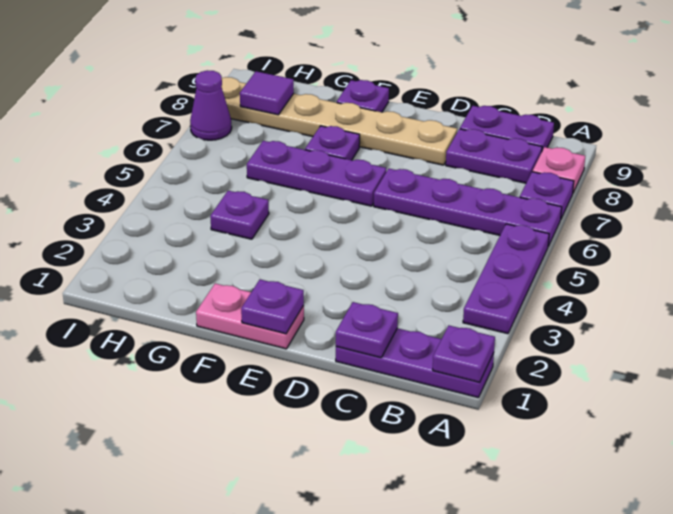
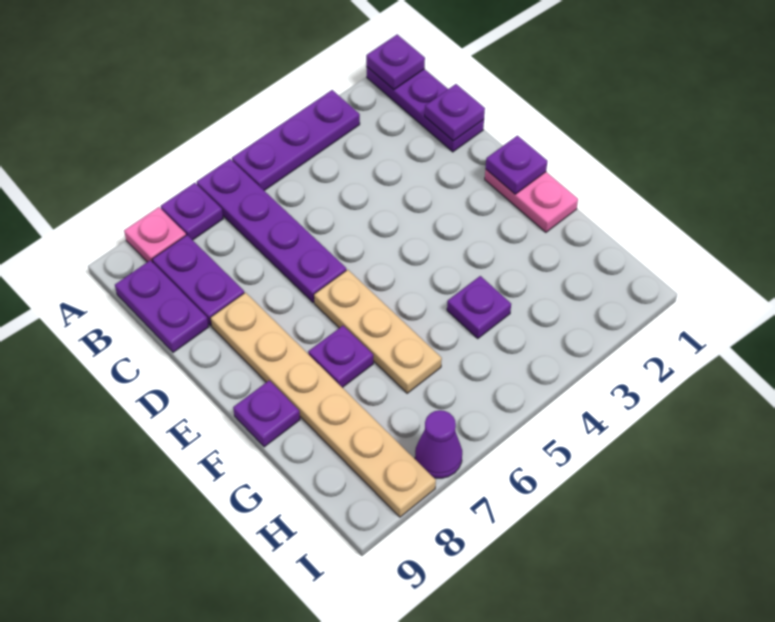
purple plate E6:G6 level 1 -> tan plate E6:G6 level 1
purple tile H8 level 2 -> none

